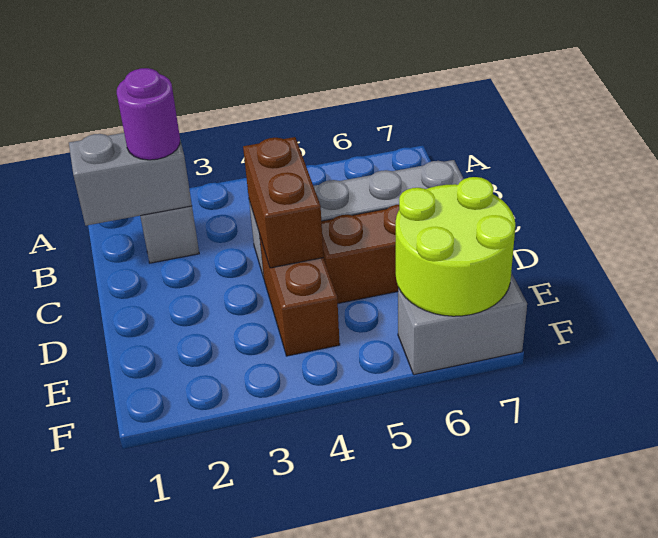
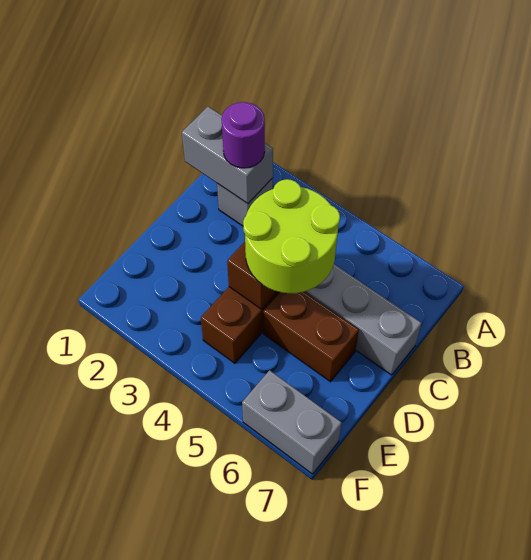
lime round brick E6:F7 level 2 -> lime round brick C4:D5 level 3

